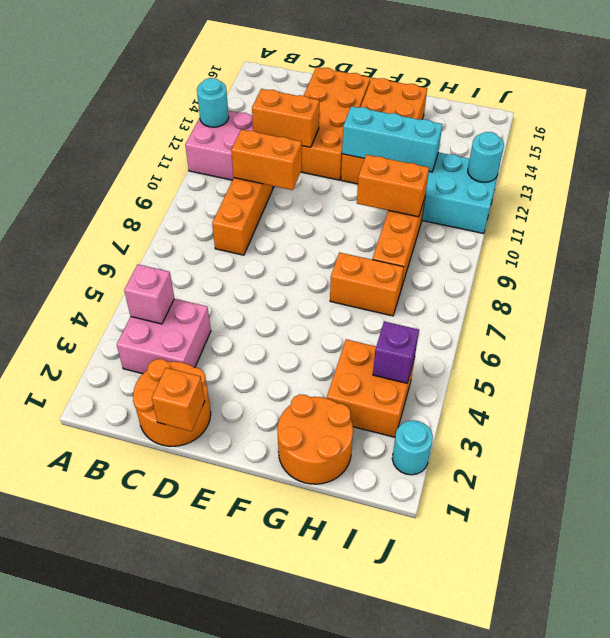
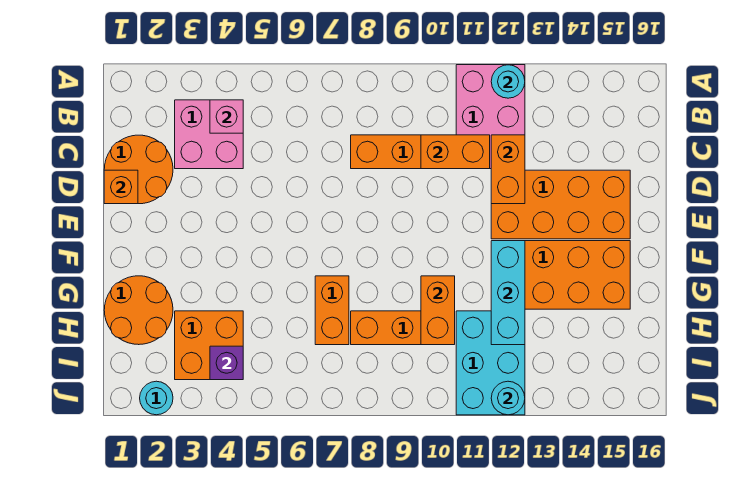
orange brick C10:D10 level 2 -> orange brick C10:C11 level 2

